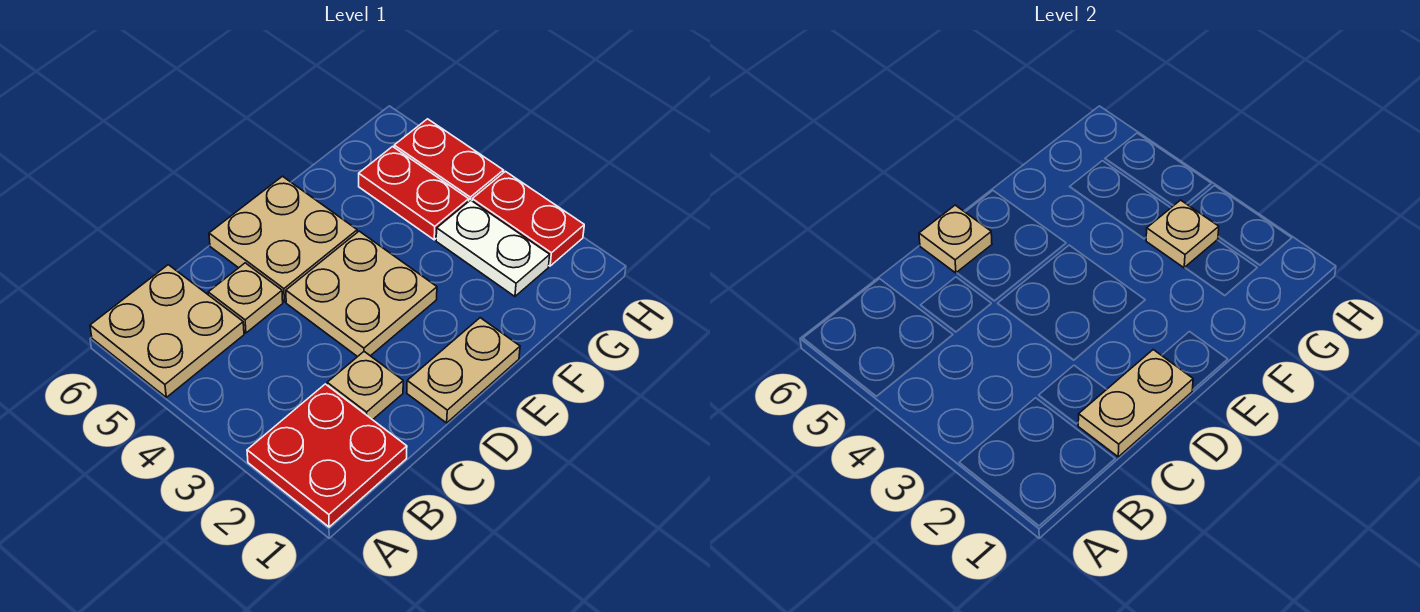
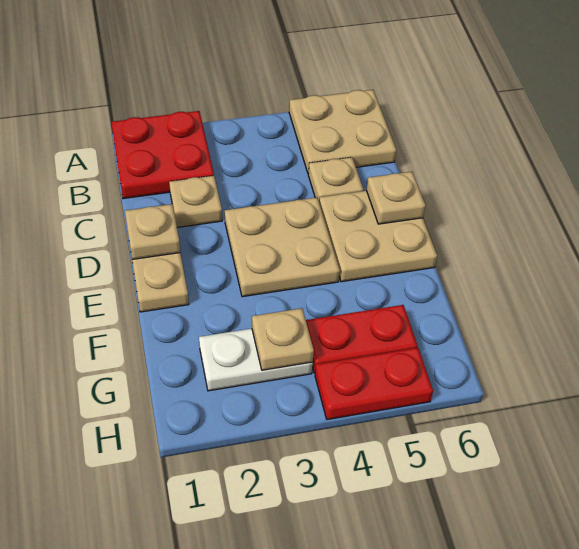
tan plate C1:D1 level 2 -> tan plate D1 level 2
red plate H2:H3 level 1 -> none

